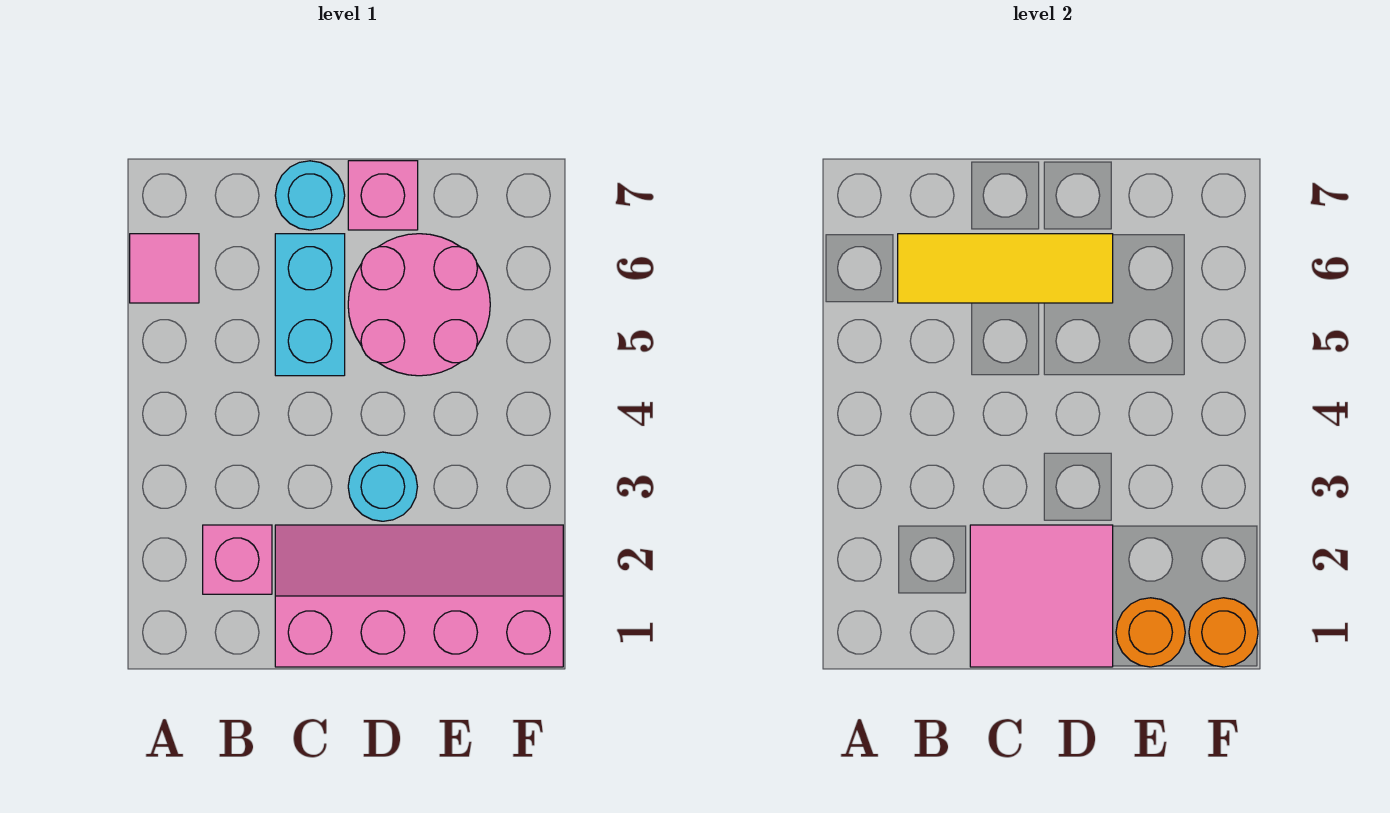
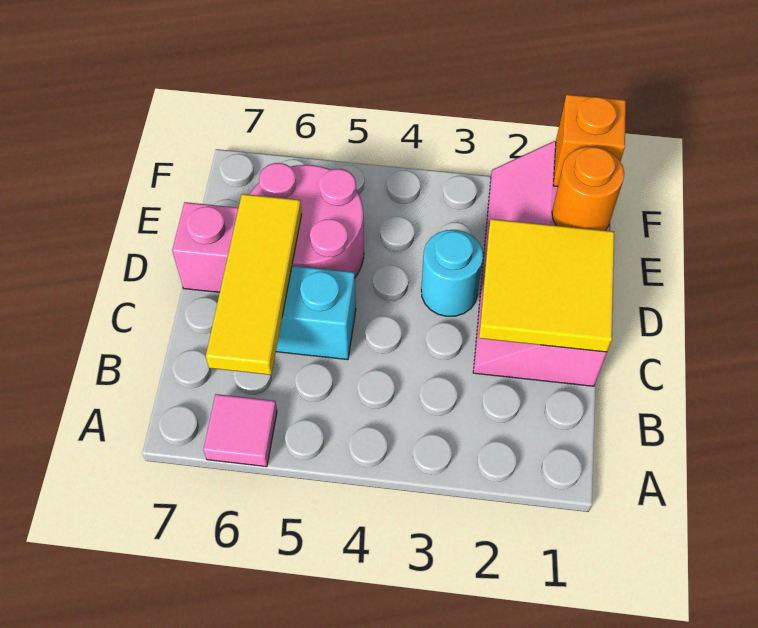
pink brick B2 level 1 -> none
pink tile C1:D2 level 2 -> yellow tile C1:D2 level 2
cyan round brick C7 level 1 -> none
orange round brick F1 level 2 -> orange brick F1 level 2

